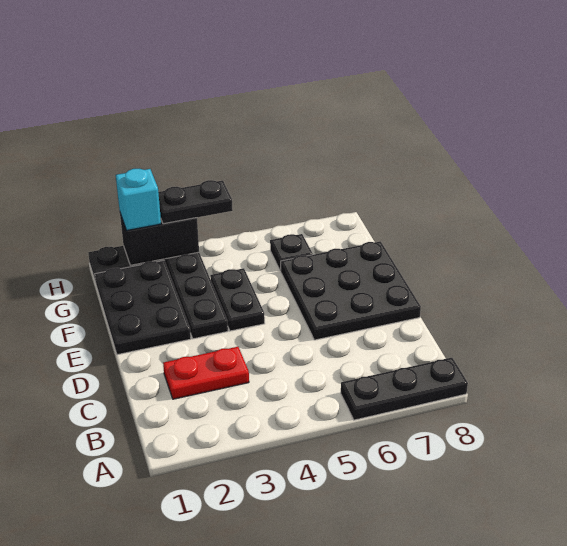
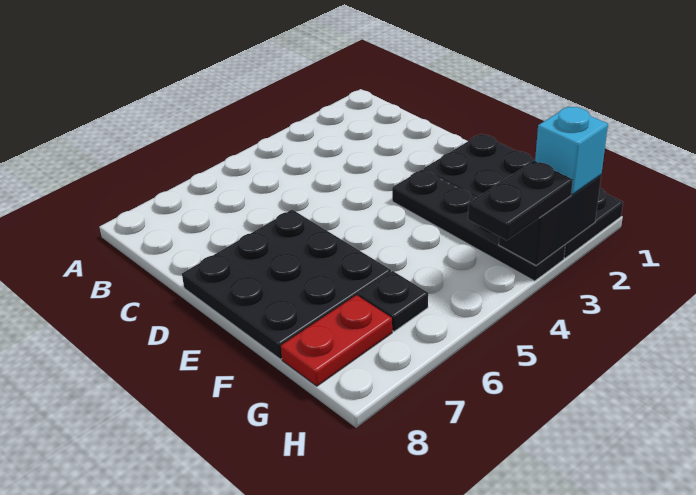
black plate A6:A8 level 1 -> none
red plate C2:C3 level 1 -> red plate G7:G8 level 1
black plate E4:F4 level 1 -> none

